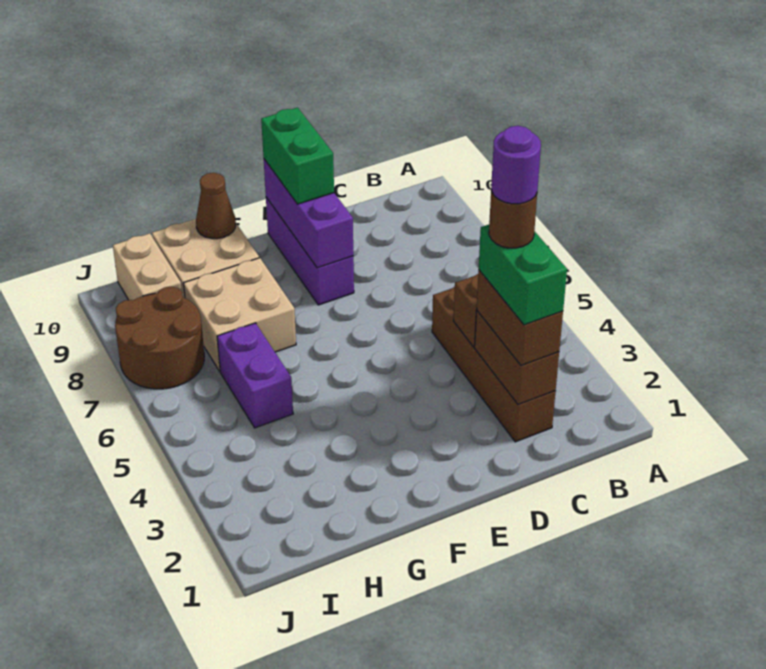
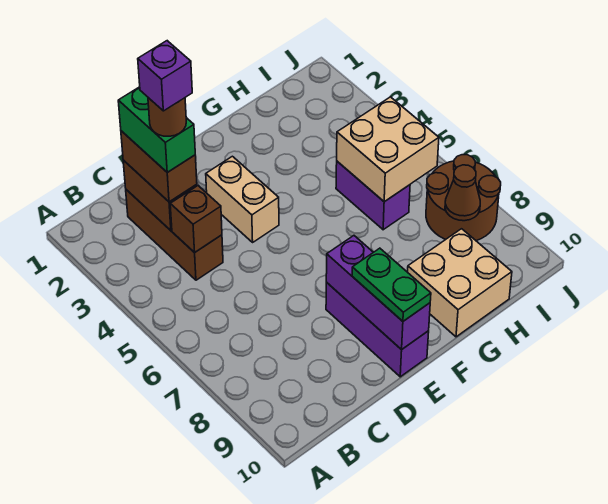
brown brick C2:C5 level 1 -> brown brick C2:C4 level 1
purple round brick C3 level 6 -> purple brick C3 level 6
green brick E9:E10 level 3 -> green plate E9:E10 level 3
tan brick G7:H8 level 1 -> tan brick H5:I6 level 2
brown cone G10 level 2 -> brown cone I8 level 2
tan brick I9:I10 level 1 -> tan brick E3:E4 level 1

